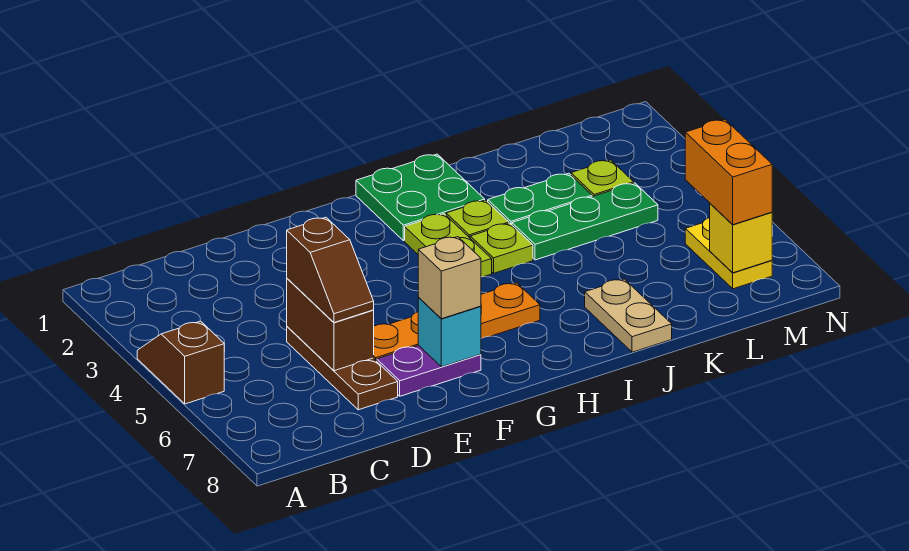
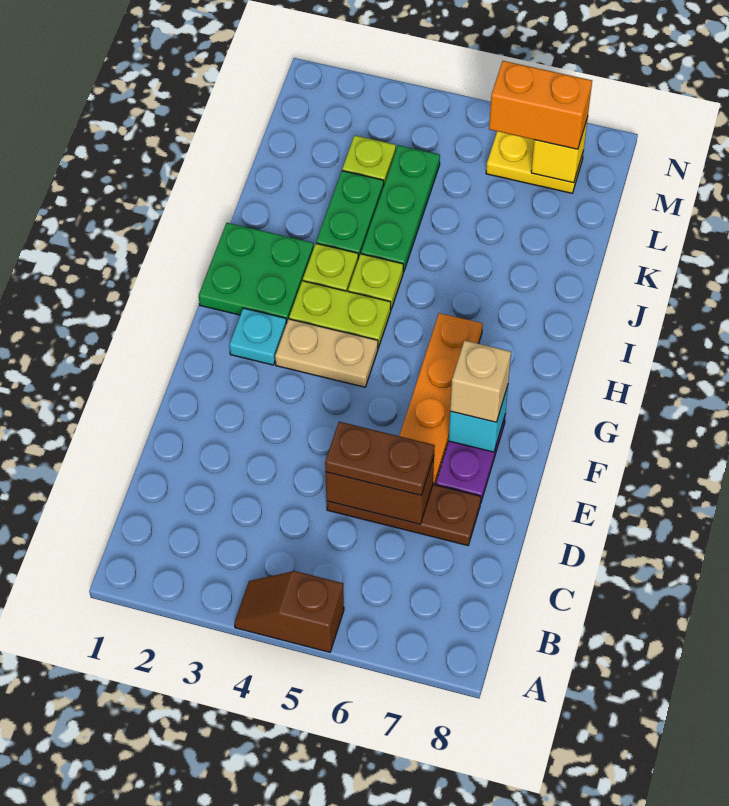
brown slope D5:D6 level 3 top 5 -> brown plate D5:D6 level 3
none -> cyan plate G2 level 1
tan plate J7:J8 level 1 -> tan plate G3:G4 level 1

